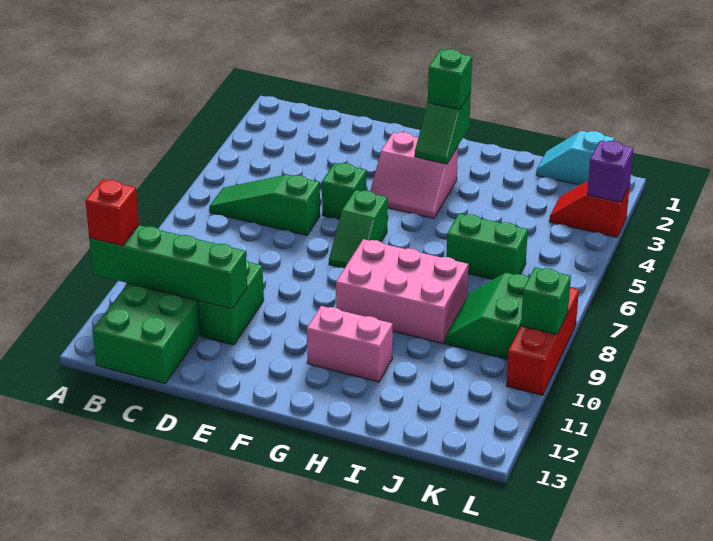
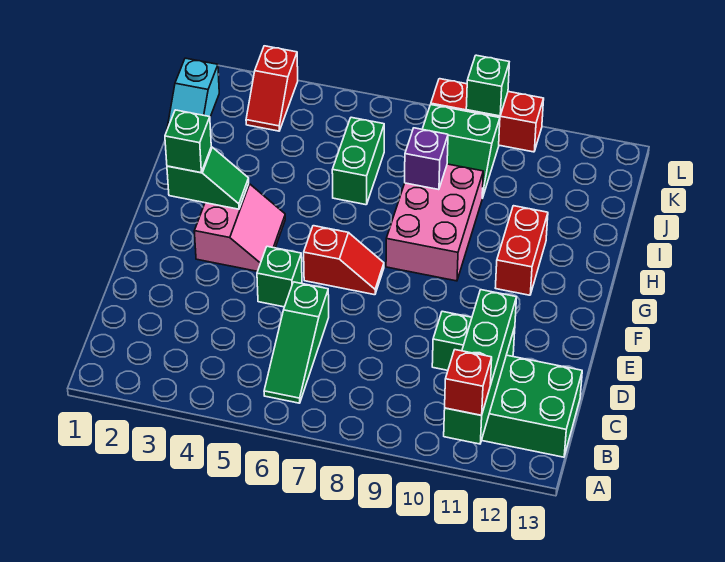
green slope F6:F7 level 1 top 6 -> red slope F6:F7 level 1 top 6
pink brick G11:H11 level 1 -> red brick G11:H11 level 1
purple brick L3 level 2 -> purple brick I8 level 2

